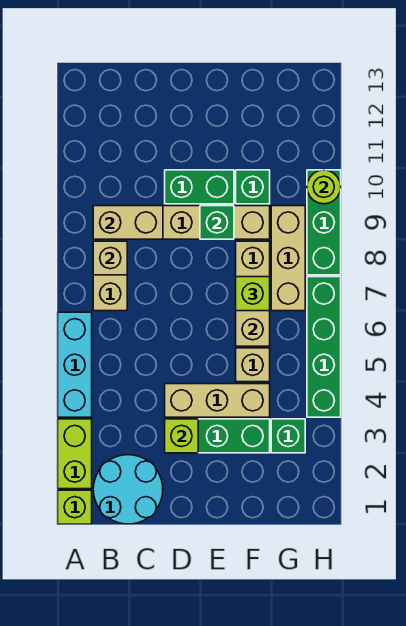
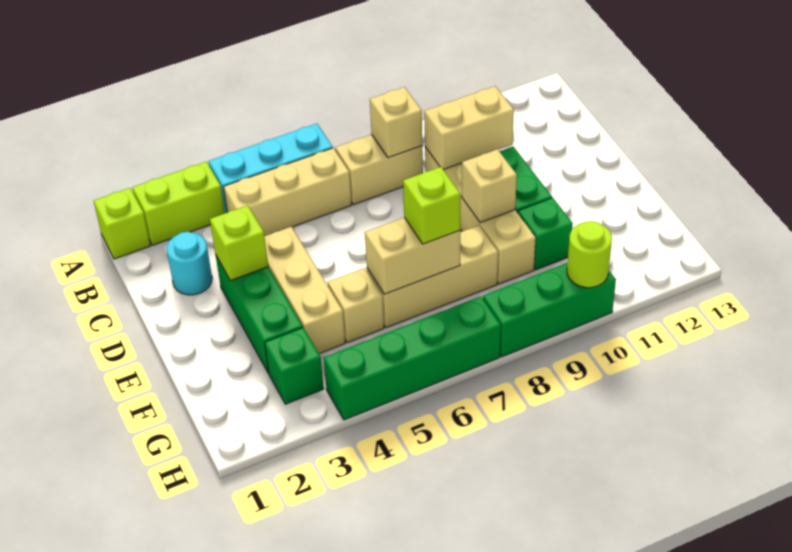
cyan round brick B1:C2 level 1 -> cyan round brick C2 level 1
tan brick B9:C9 level 2 -> tan brick C9:C10 level 2
green brick E9 level 2 -> tan brick E9 level 2
tan brick G7:G9 level 1 -> tan brick B4:B6 level 1

